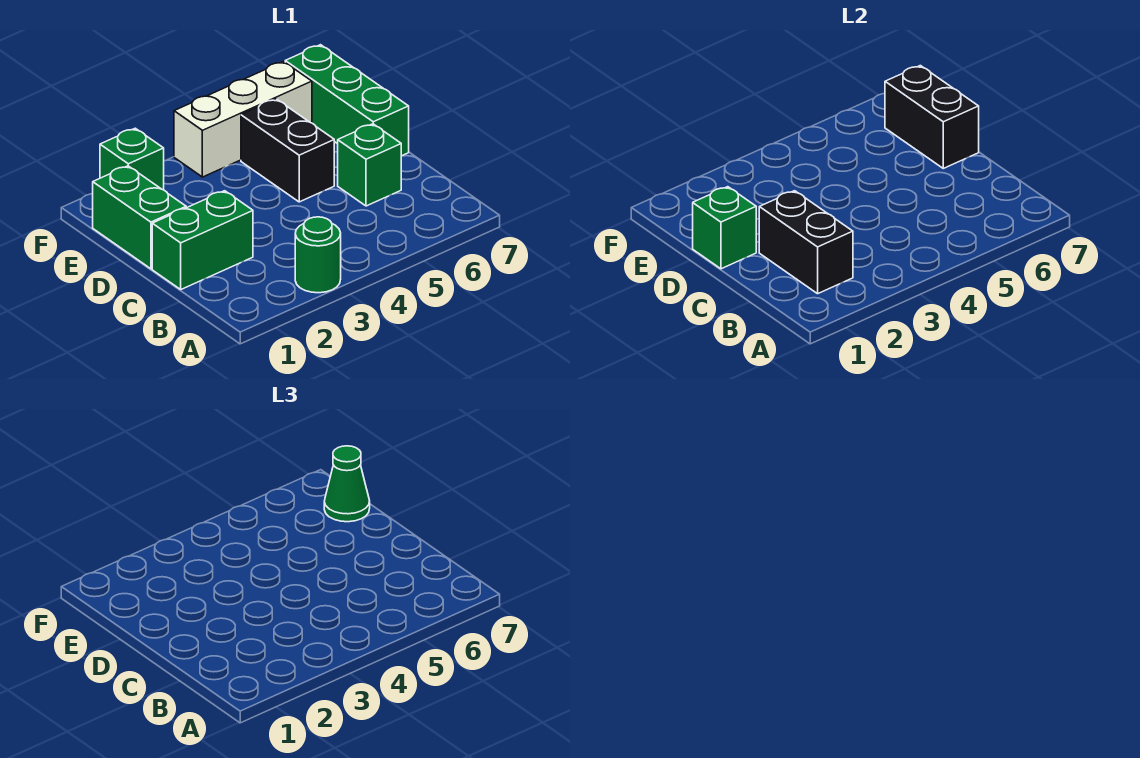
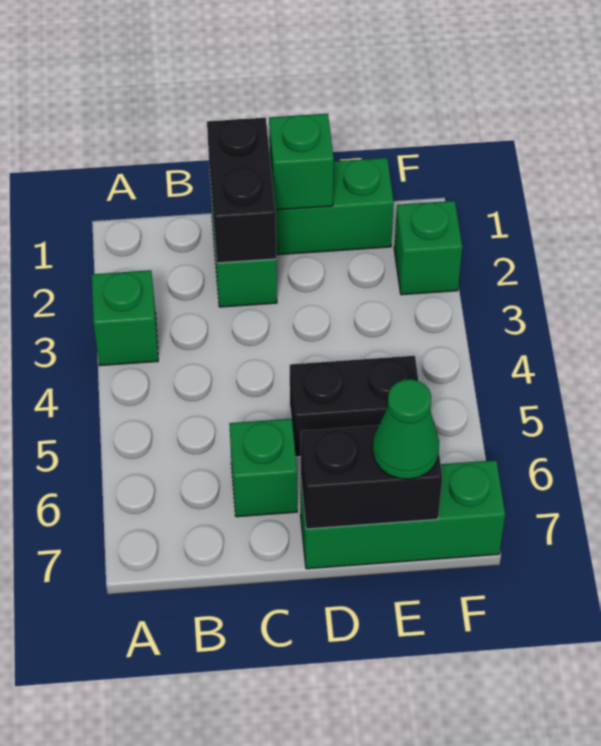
green round brick A3 level 1 -> green brick A3 level 1
black brick B2:C2 level 2 -> black brick C1:C2 level 2
white brick F4:F6 level 1 -> none

